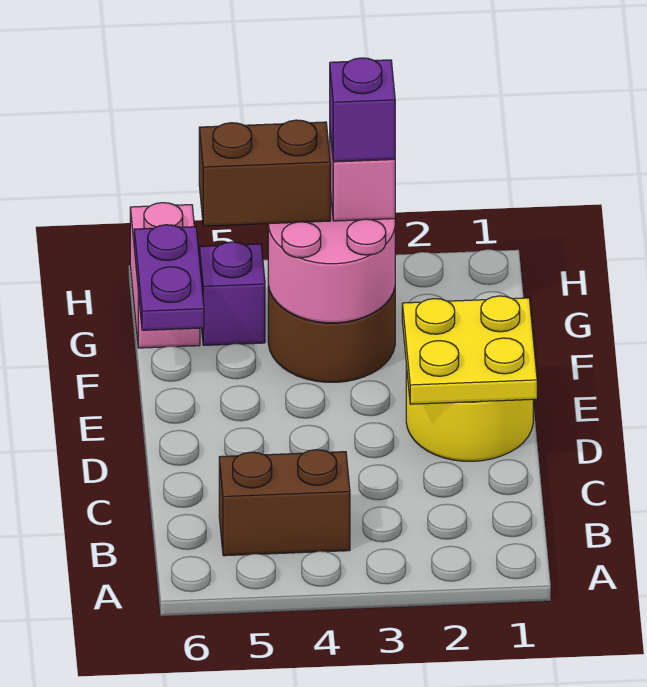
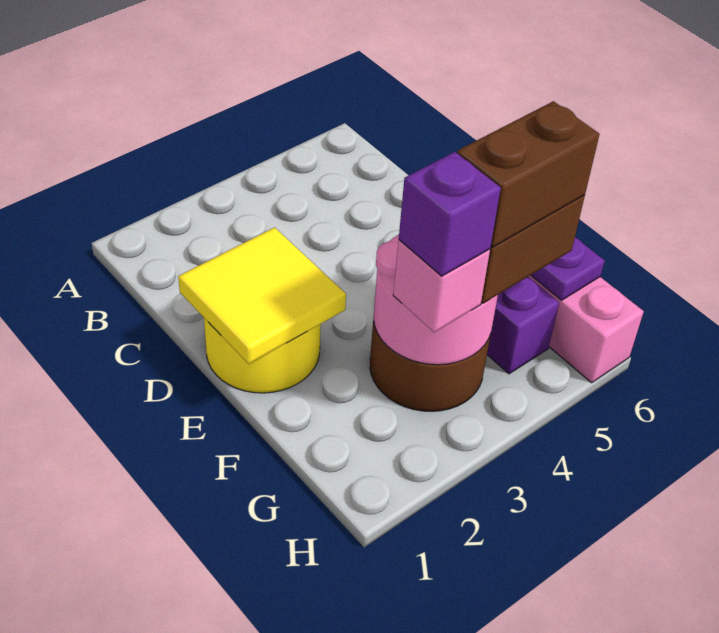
brown brick B4:B5 level 1 -> brown brick G4:G5 level 4
yellow plate D1:E2 level 2 -> yellow tile D1:E2 level 2

